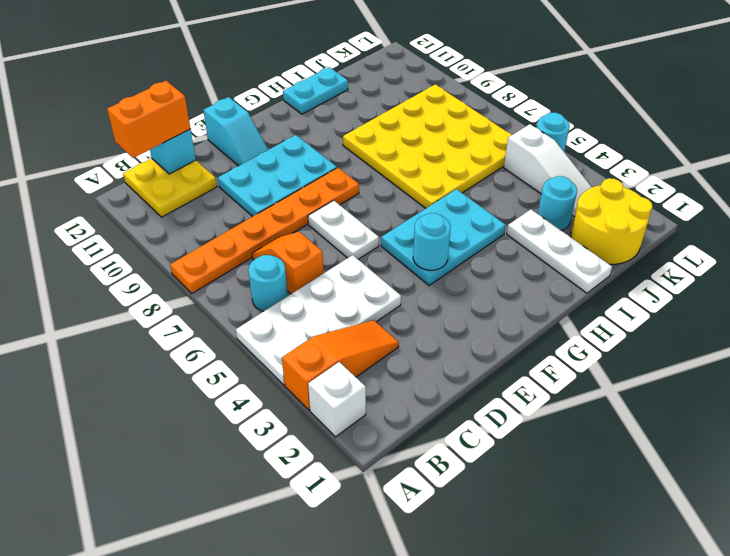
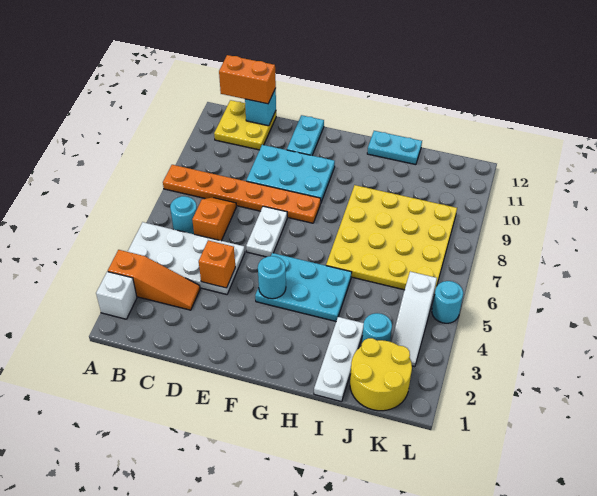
none -> orange brick D4 level 2
cyan slope E11:E12 level 1 top 12 -> cyan plate E11:E12 level 1

